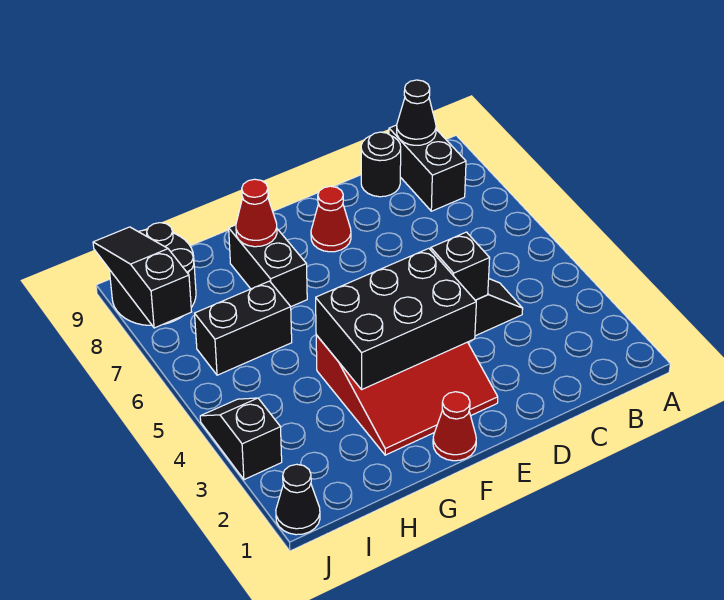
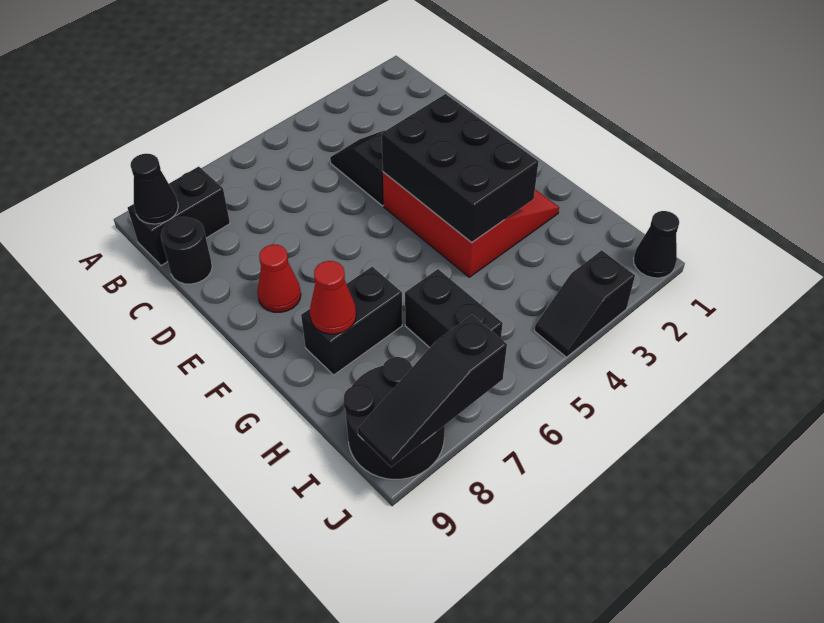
black brick D4 level 2 -> none
red cone F1 level 1 -> none

